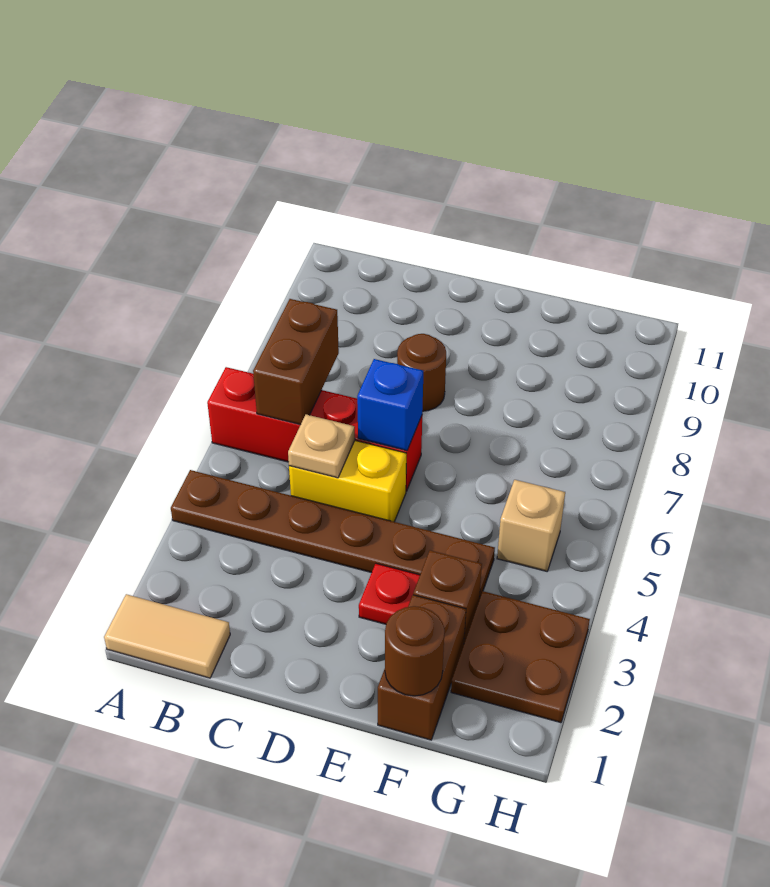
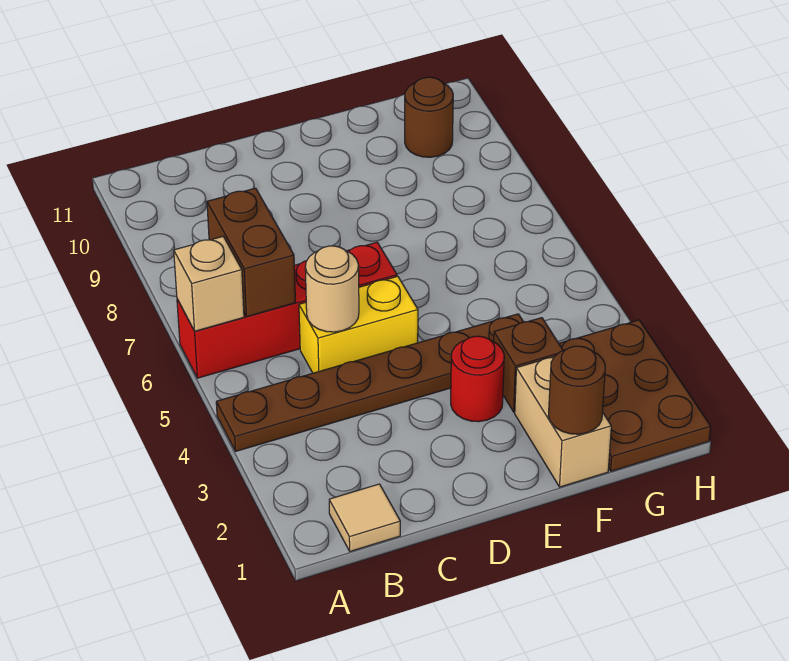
tan tile A1:B1 level 1 -> tan tile B1 level 1
tan plate C5 level 2 -> tan round brick C5 level 2
blue brick D6 level 2 -> none
brown round brick D8 level 1 -> brown round brick G10 level 1
red plate E3 level 1 -> red round brick E3 level 1
brown brick F1:F2 level 1 -> tan brick F1:F2 level 1
brown plate G2:H3 level 1 -> brown plate G1:H3 level 1
tan brick G5 level 1 -> tan brick A6 level 2

